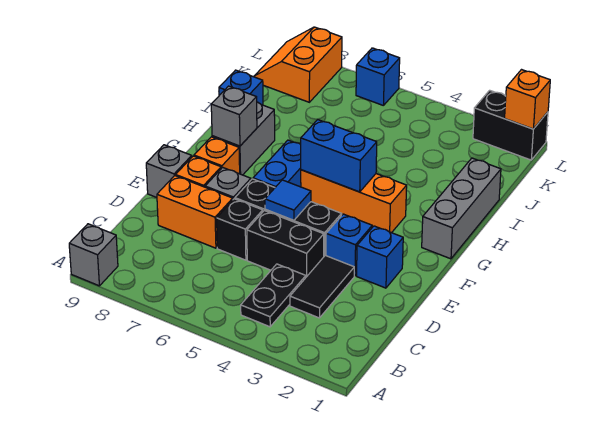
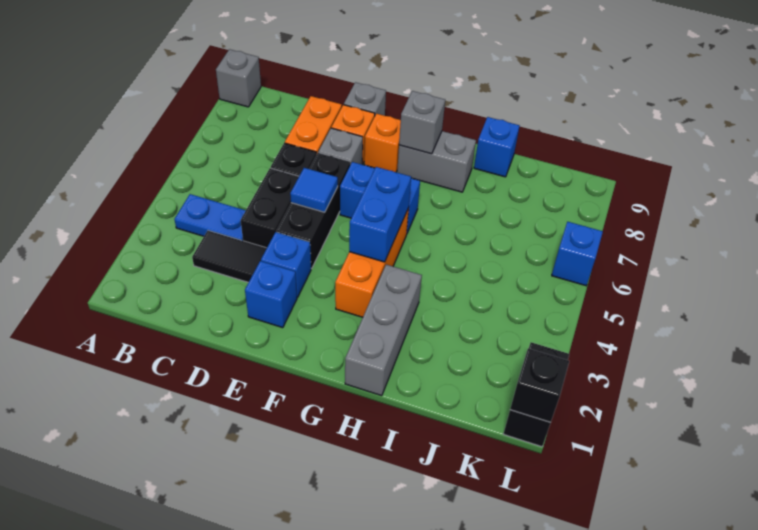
black plate B4:C4 level 1 -> blue plate B4:C4 level 1
grey brick G1:I1 level 1 -> grey brick H1:H3 level 1
orange slope K8:L9 level 1 top 8 -> none
orange brick L1 level 2 -> black brick L1 level 2

